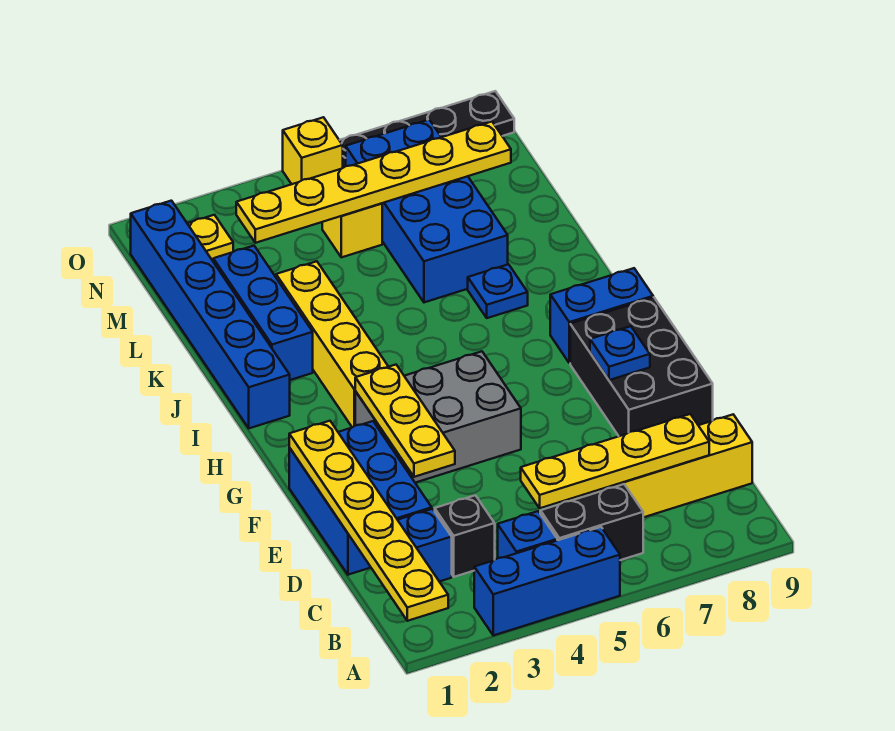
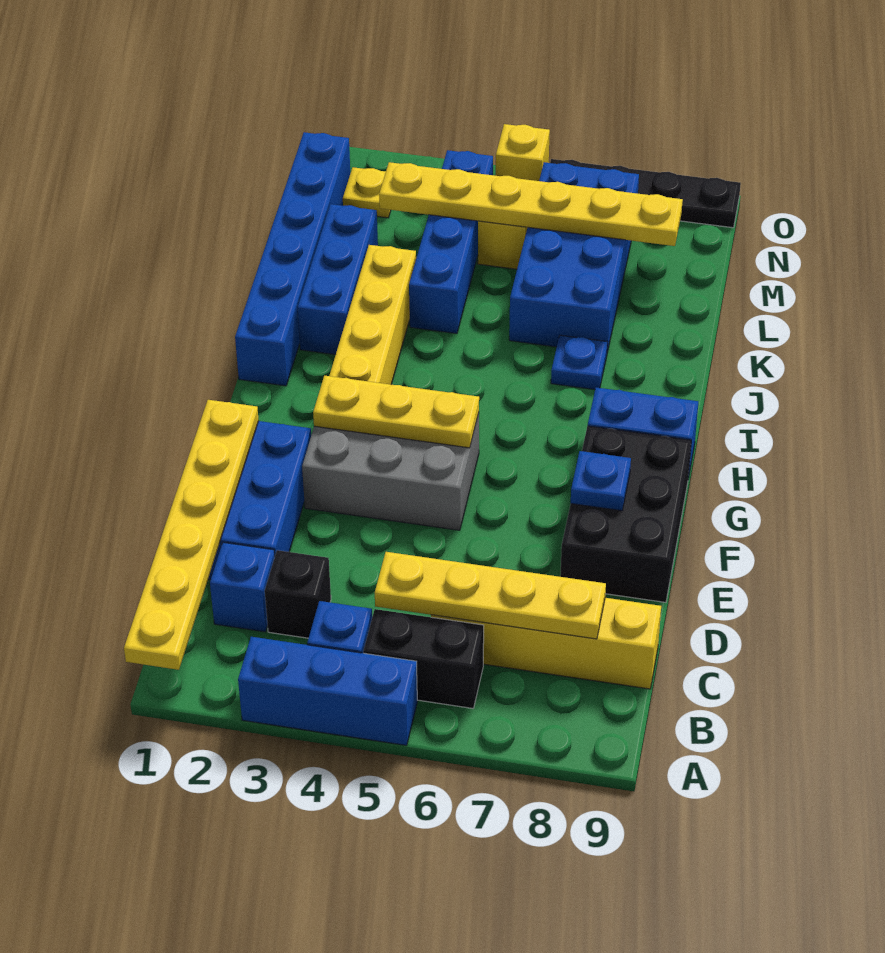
yellow plate E3:G3 level 2 -> yellow plate G3:G5 level 2
none -> blue brick K4:N4 level 1

